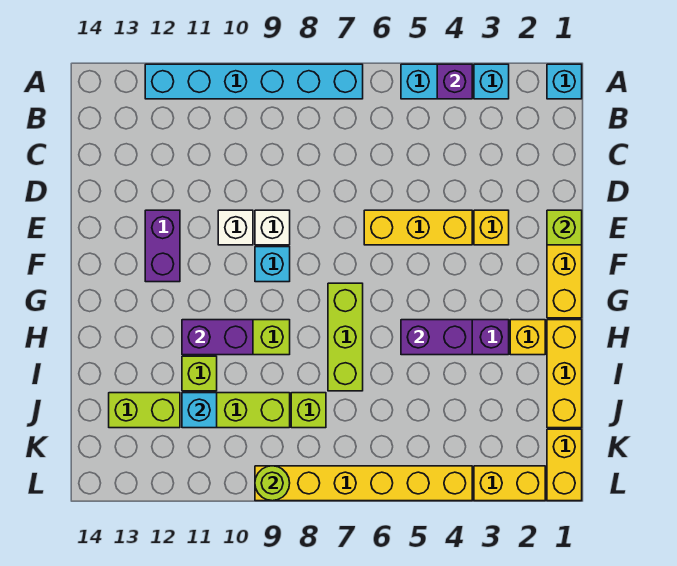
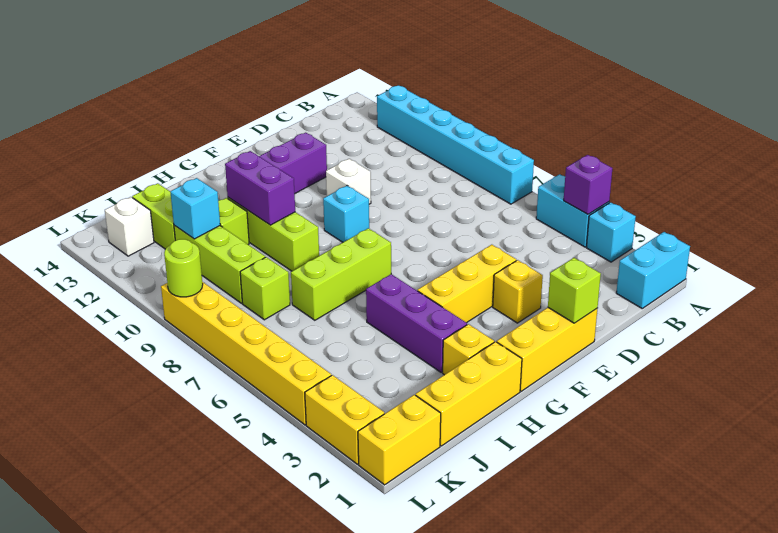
cyan brick A1 level 1 -> cyan brick A1:B1 level 1
yellow brick E4:E6 level 1 -> yellow brick E4:G4 level 1
white brick E9 level 1 -> white brick K13 level 1
purple brick H4:H5 level 2 -> none

